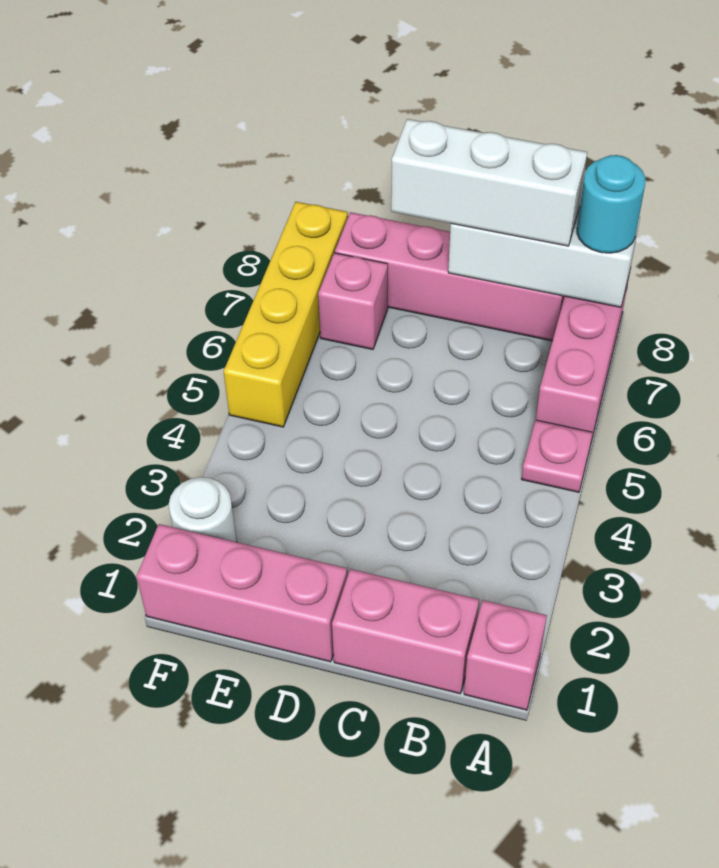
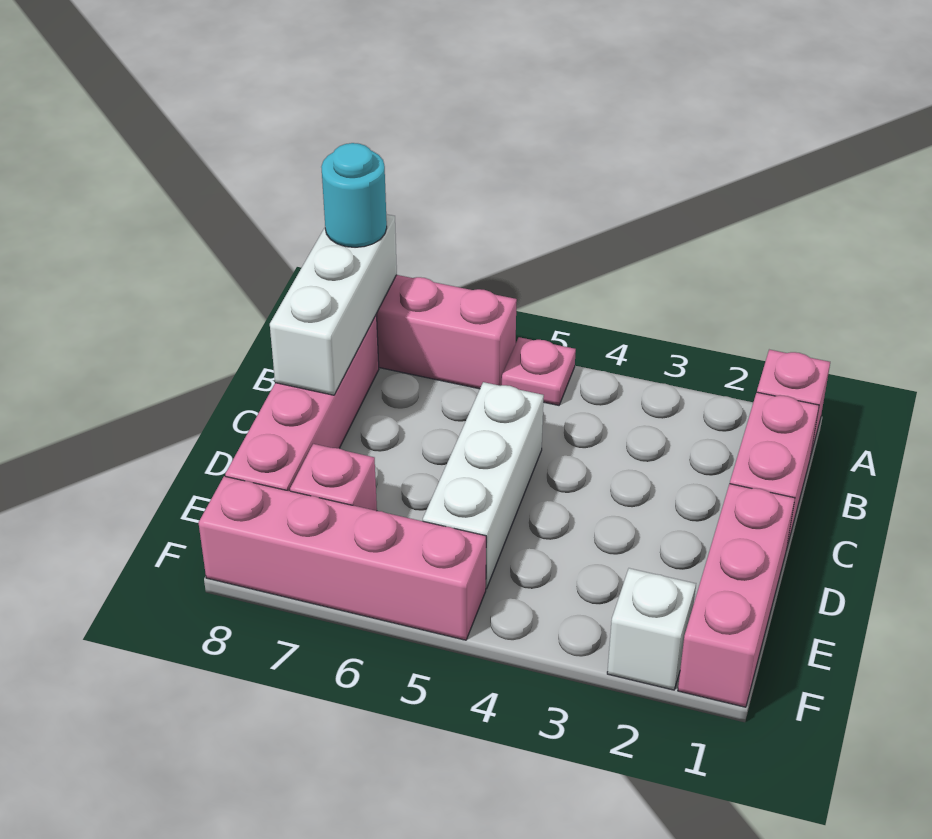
white brick B8:D8 level 3 -> white brick C5:E5 level 1
white round brick F2 level 1 -> white brick F2 level 1
yellow brick F5:F8 level 1 -> pink brick F5:F8 level 1

